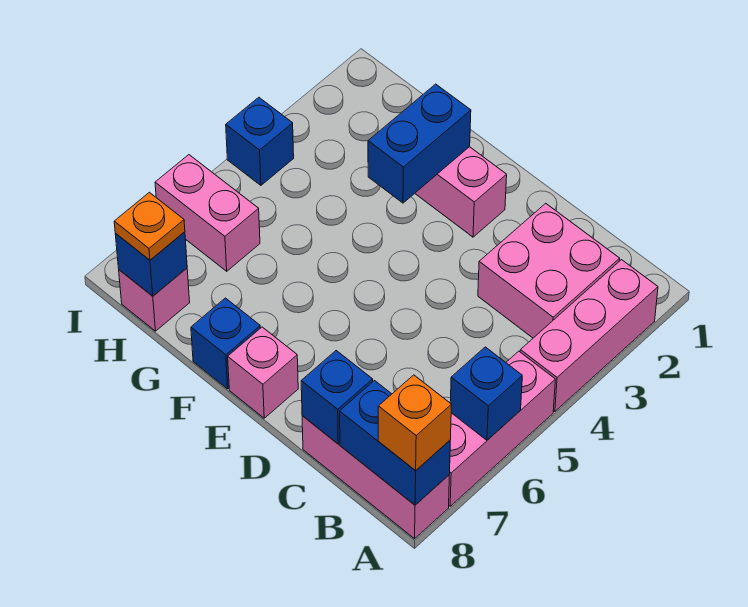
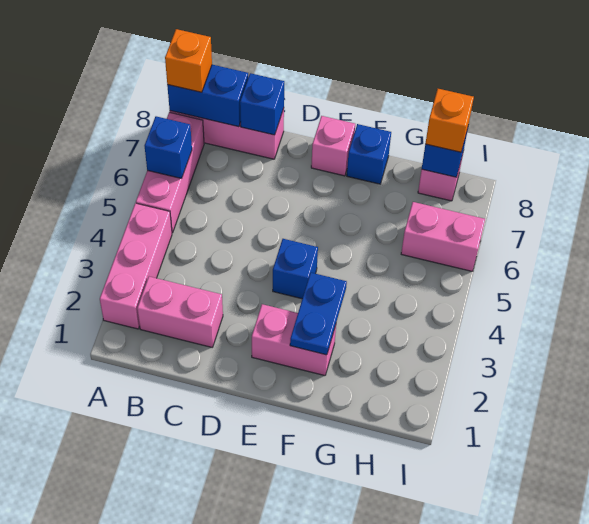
pink brick B2:C3 level 1 -> pink brick B2:C2 level 1
blue brick F2:F3 level 2 -> blue plate F2:F3 level 2
orange plate H8 level 3 -> orange brick H8 level 3
blue brick I4 level 1 -> blue brick E4 level 1

